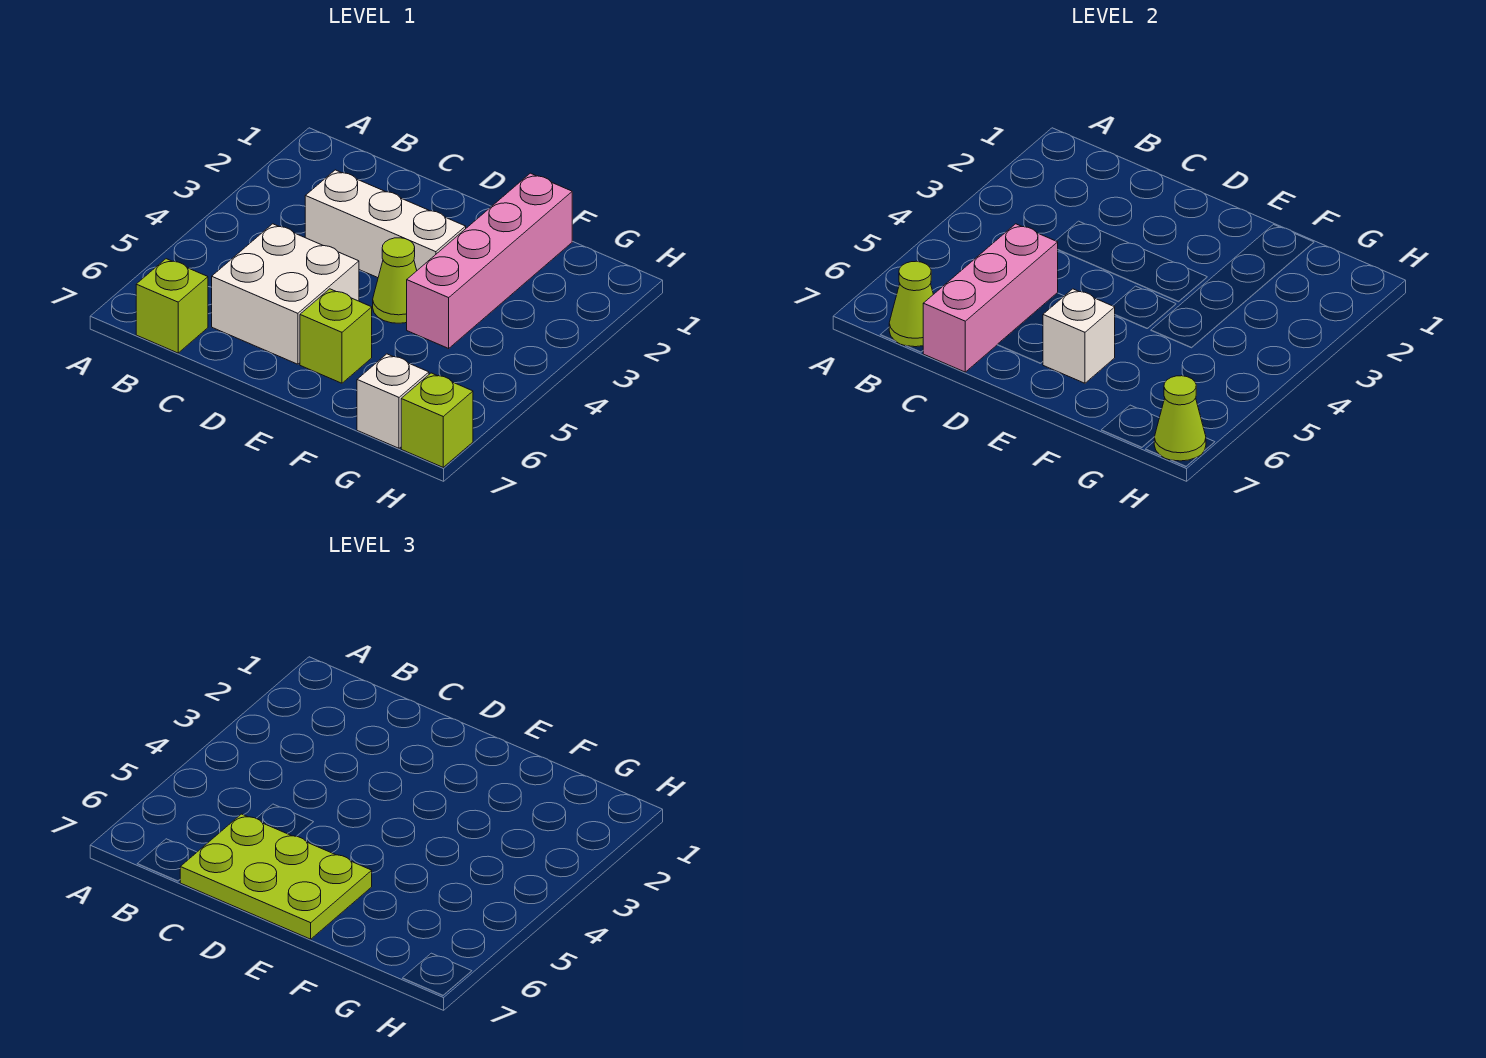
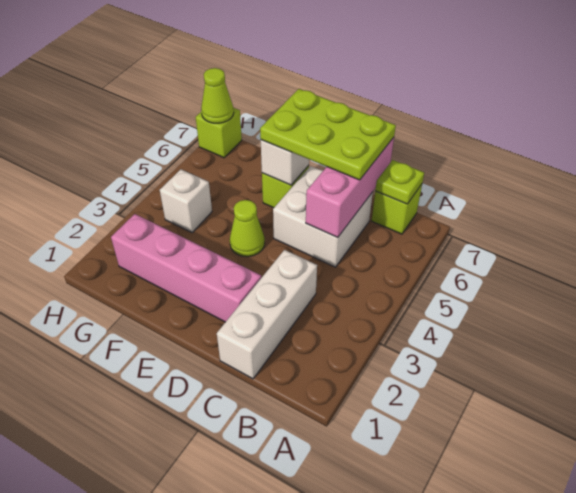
lime cone B7 level 2 -> lime plate B7 level 2
white brick C3:E3 level 1 -> white brick C1:C3 level 1
pink brick F1:F4 level 1 -> pink brick D2:G2 level 1
white brick G7 level 1 -> white brick G4 level 1

